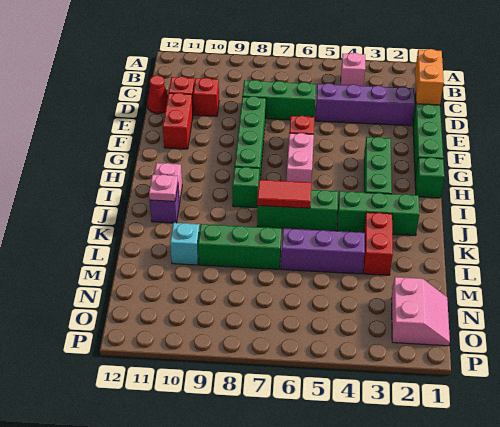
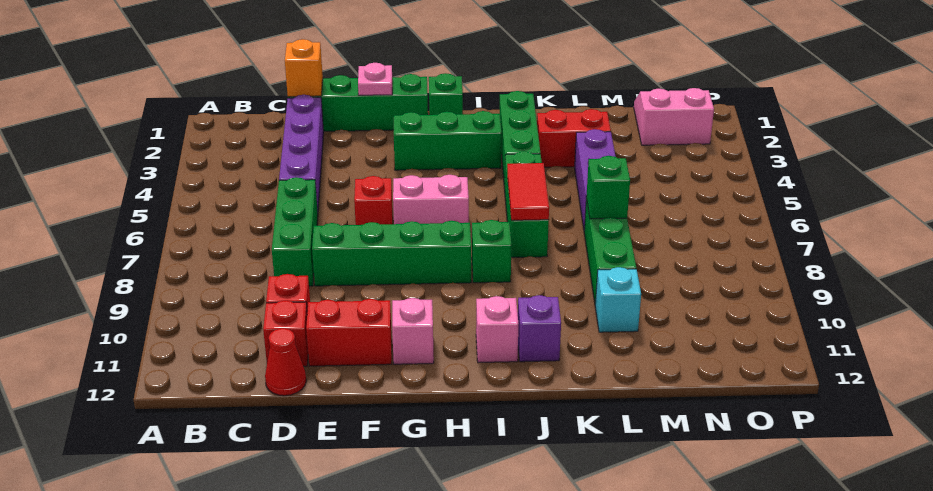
pink brick B4 level 1 -> pink brick G11 level 1
orange brick C1:D1 level 2 -> orange brick D1 level 2
pink plate J11 level 2 -> pink plate F1 level 2
none -> green brick L7 level 2

